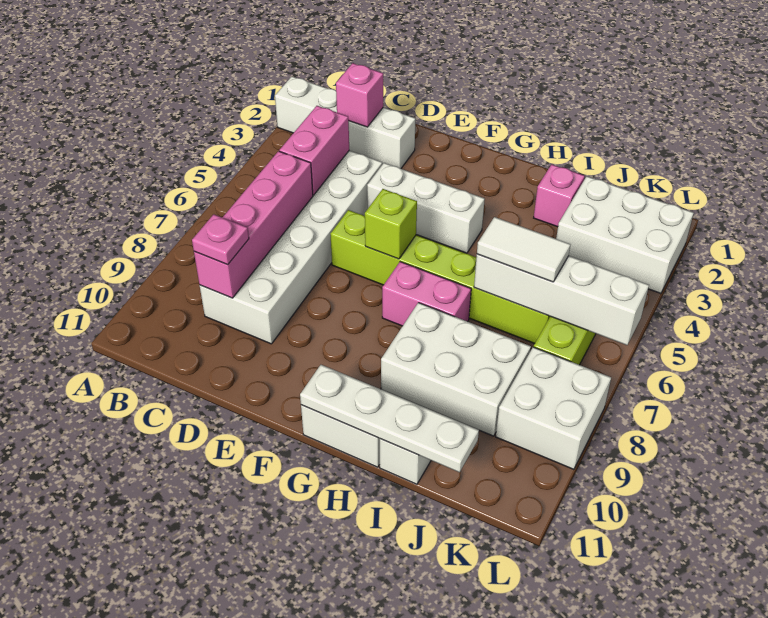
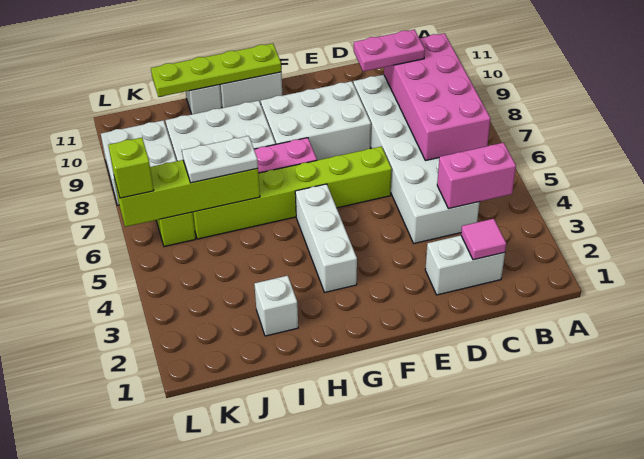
white brick A2:D2 level 1 -> white brick C2:D2 level 1
pink brick C2 level 2 -> pink tile C2 level 2
pink brick C4:C5 level 2 -> pink brick B4:C4 level 2
pink brick C6:C9 level 2 -> pink brick B6:C9 level 2
pink plate C9 level 3 -> pink plate C9:D9 level 3
white brick E4:G4 level 1 -> white brick G3:G5 level 1
lime brick F6 level 2 -> lime brick L6 level 3
white plate G11:J11 level 2 -> lime plate G11:J11 level 2
pink brick I2 level 1 -> white brick I2 level 1
white brick I6:L6 level 2 -> lime brick I6:L6 level 2
white tile I6:J6 level 3 -> white plate I6:J6 level 3
white brick J2:L3 level 1 -> white brick E8:G9 level 1

